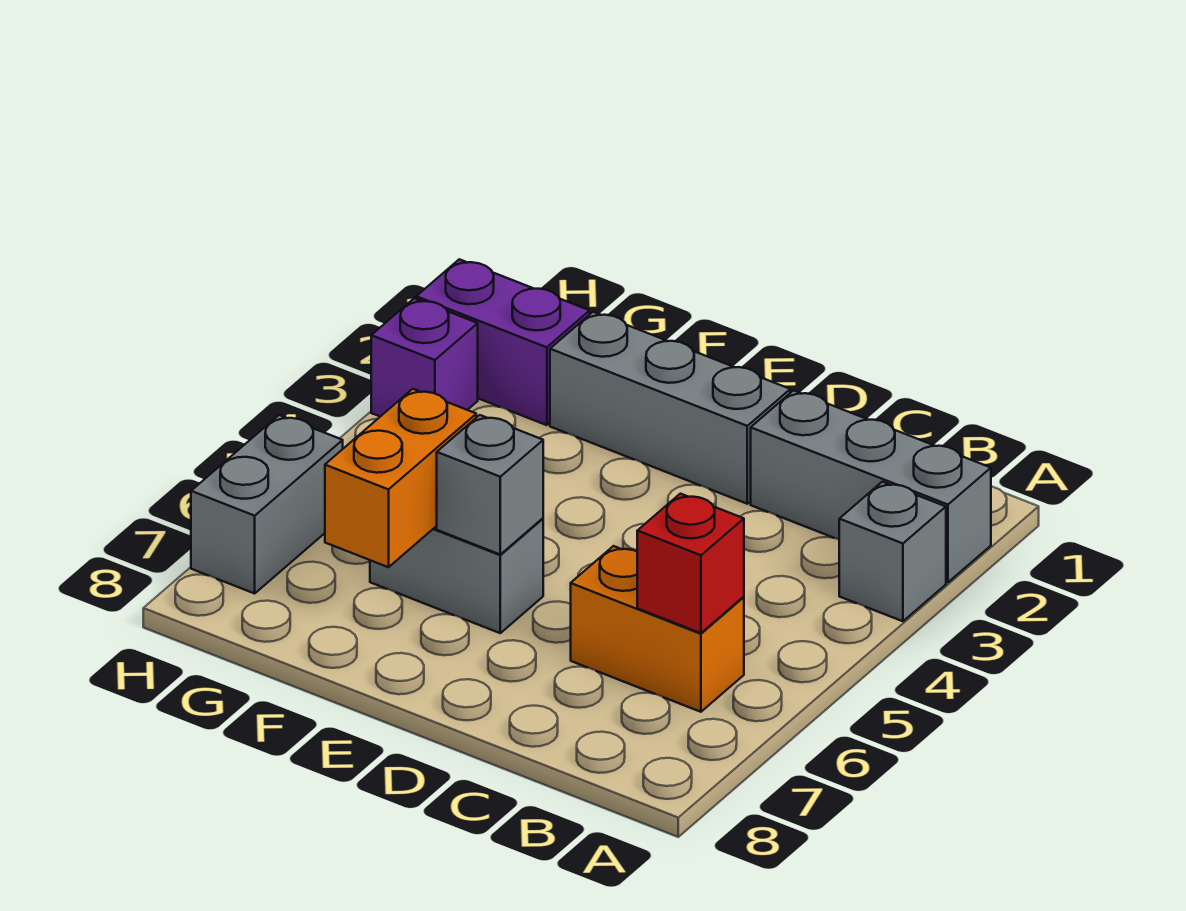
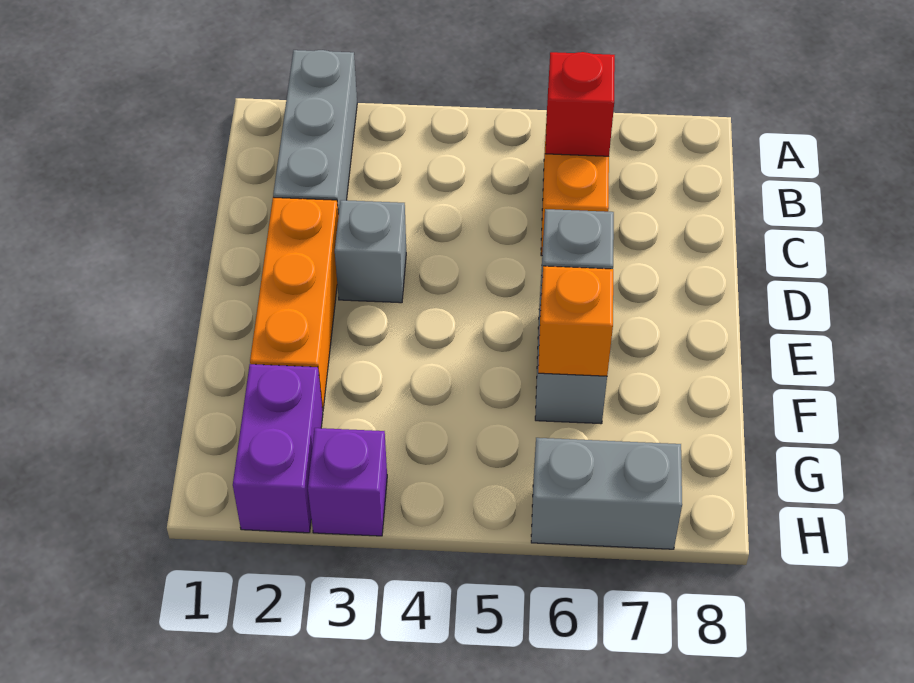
grey brick A3 level 1 -> grey brick D3 level 1
grey brick D2:F2 level 1 -> orange brick D2:F2 level 1
orange brick F6:F7 level 2 -> orange brick F6 level 2

